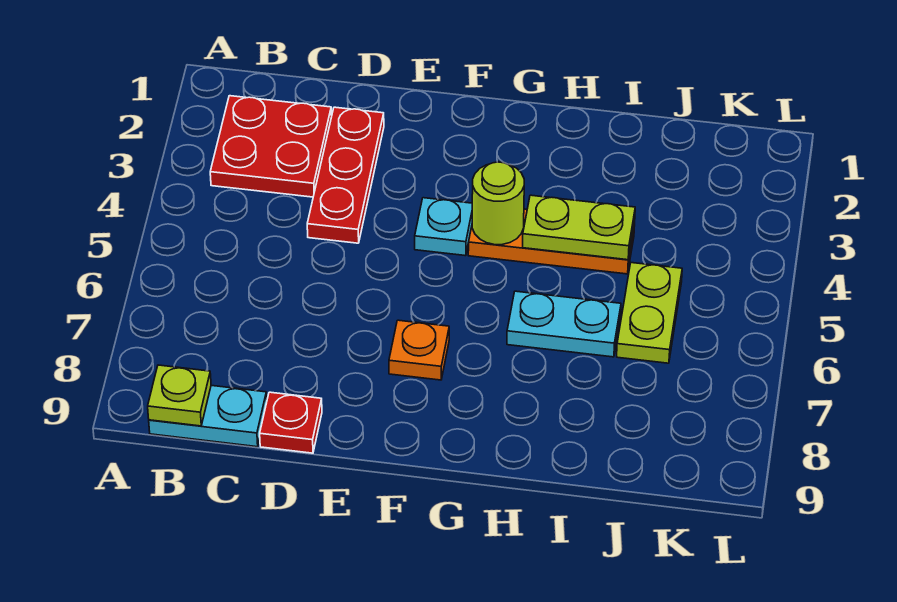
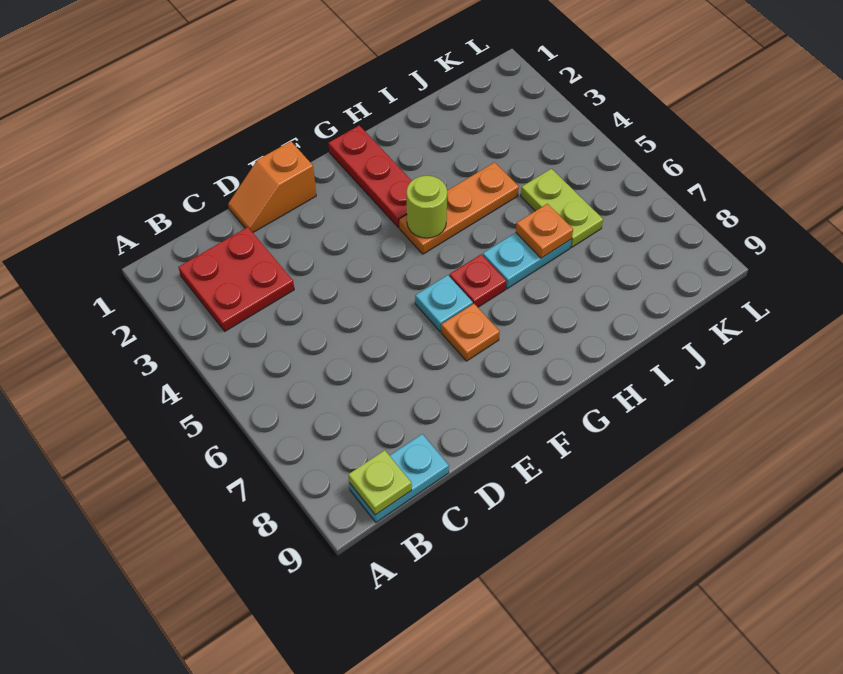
none -> orange slope D1:E1 level 1 top E
red plate D2:D4 level 1 -> red plate G1:G3 level 1
red plate D9 level 1 -> red plate G6 level 1
cyan plate F4 level 1 -> cyan plate F6 level 1
lime plate H4:I4 level 2 -> none
none -> orange plate I6 level 2

